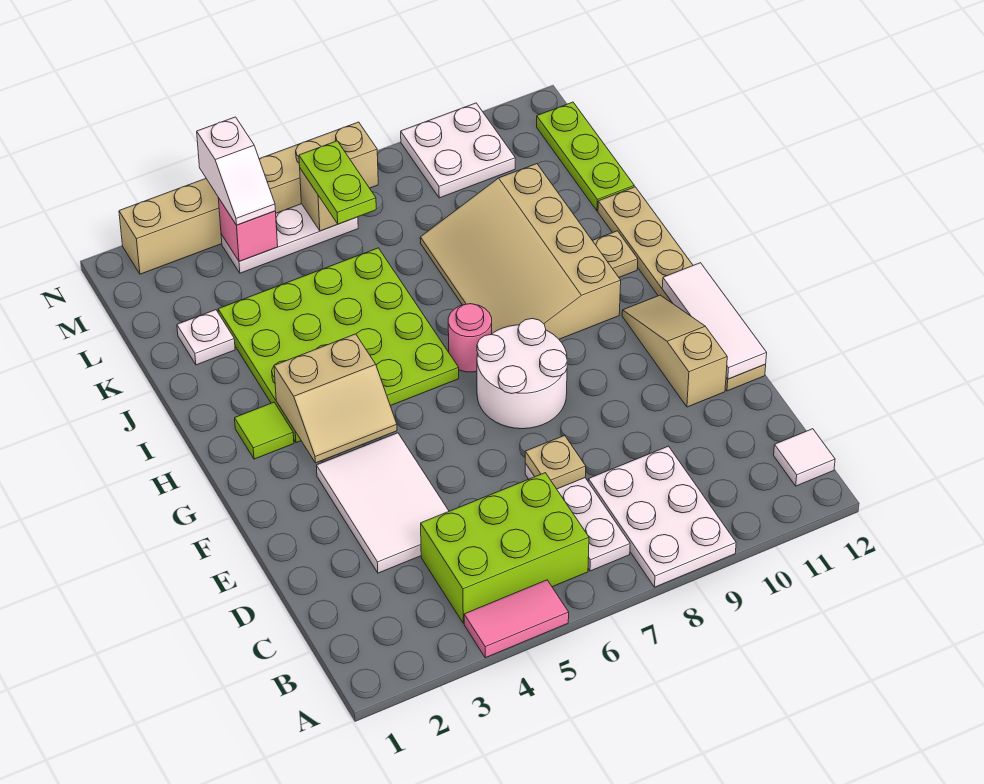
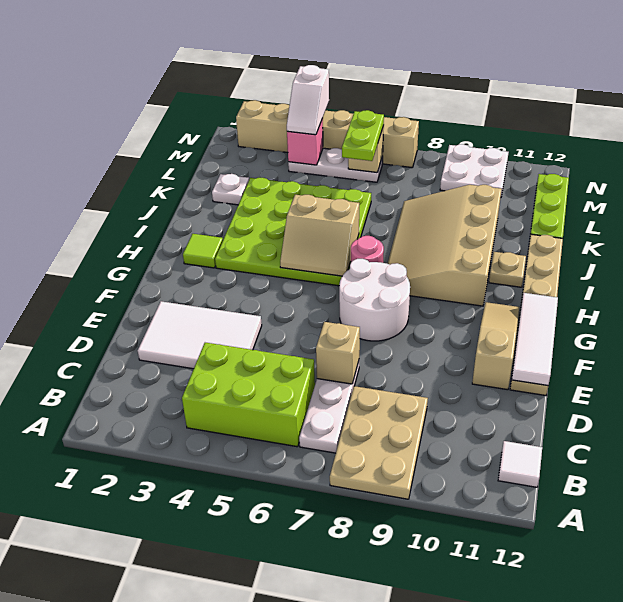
pink tile A4:A5 level 1 -> none
white plate A8:C9 level 1 -> tan plate A8:C9 level 1
white tile D3:F4 level 1 -> white tile D2:E4 level 1
tan plate D7 level 2 -> tan brick D7 level 2
tan slope G3:H4 level 2 top H -> tan slope H5:I6 level 2 top I

